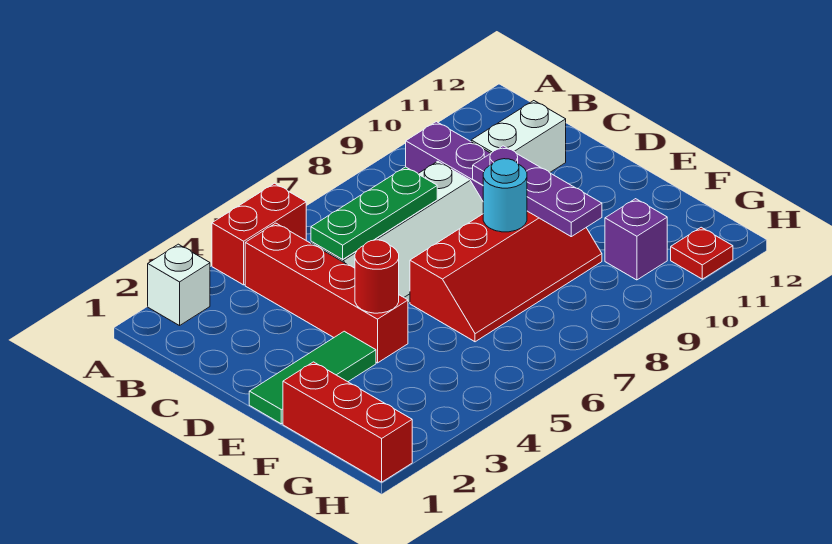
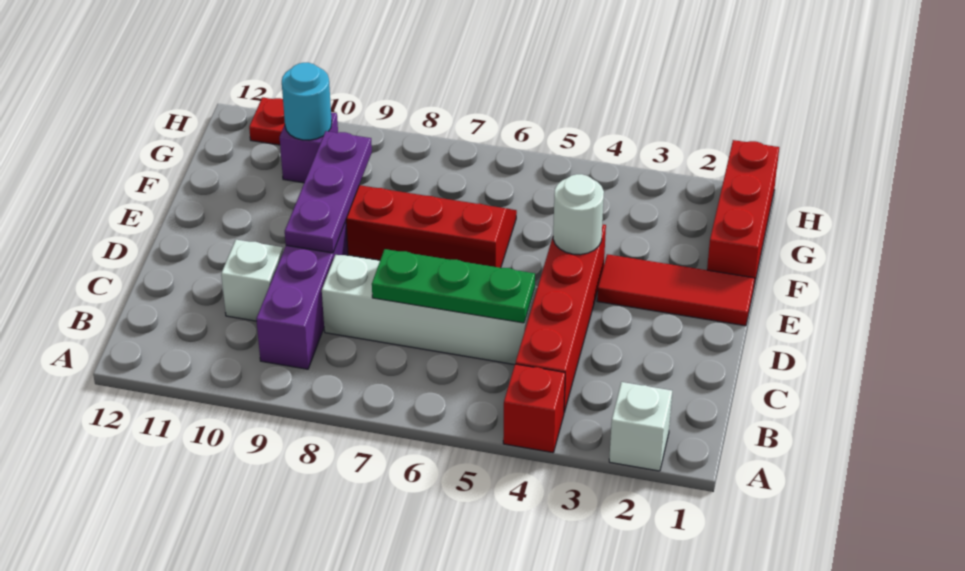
red brick A4:A5 level 1 -> red brick A4 level 1
white brick C10:C11 level 1 -> white brick C10 level 1
green tile E1:E3 level 1 -> red tile E1:E3 level 1
red round brick E4 level 2 -> white round brick E4 level 2
cyan round brick E8 level 2 -> cyan round brick G10 level 2

